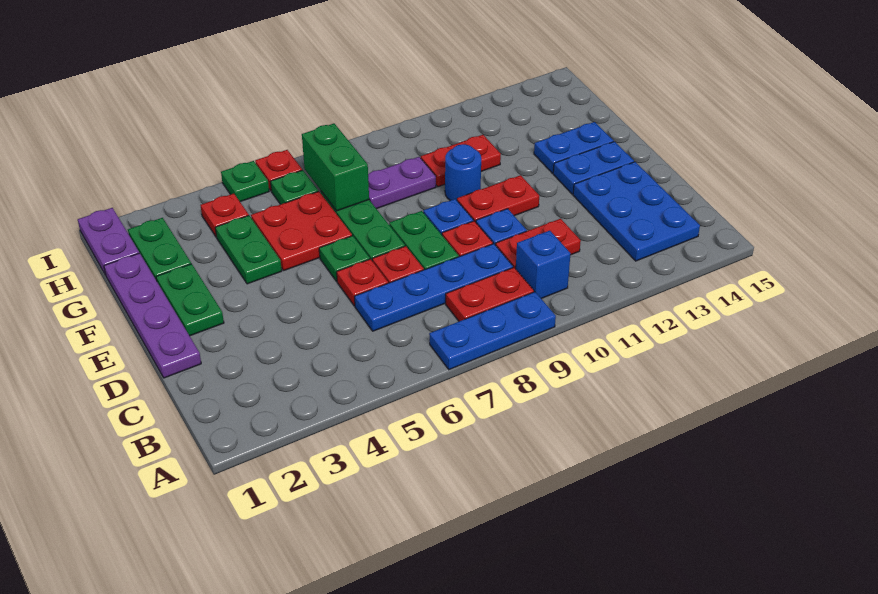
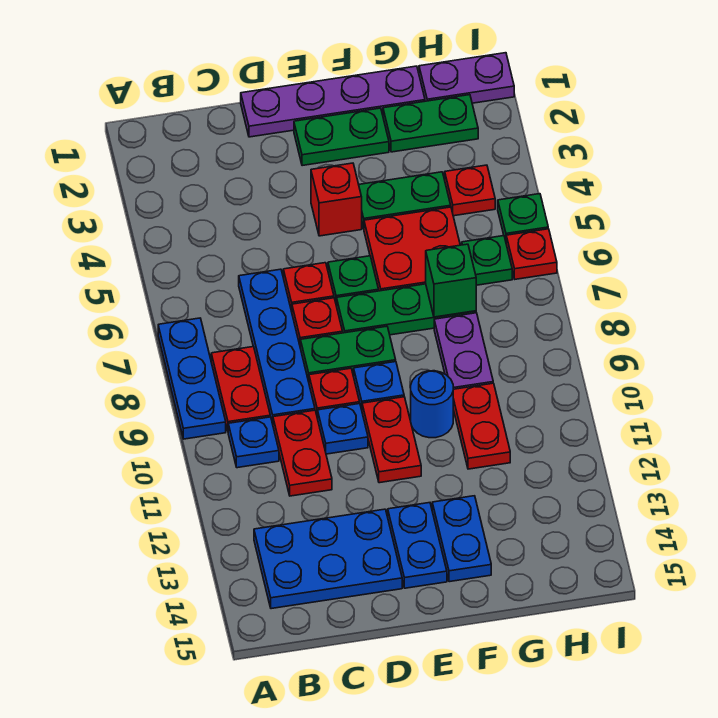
blue brick B10 level 1 -> blue plate B10 level 1
none -> red brick E4 level 1
green brick G7:H7 level 2 -> green brick G7 level 2

